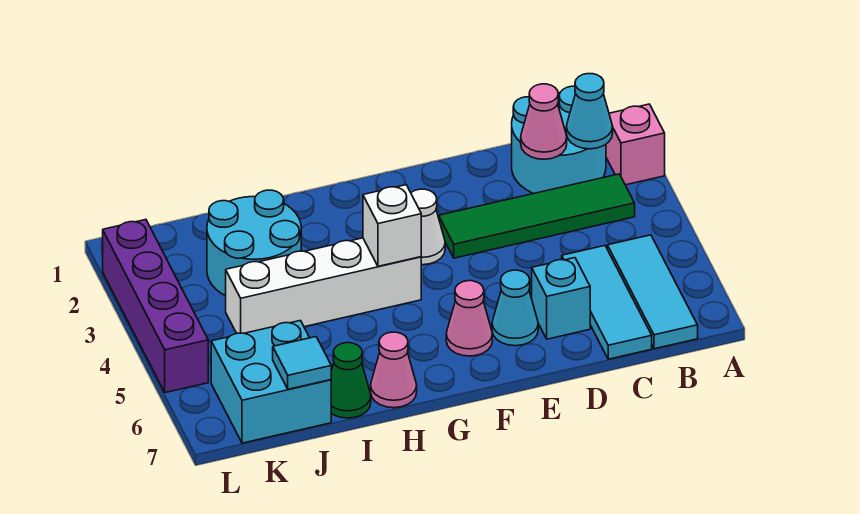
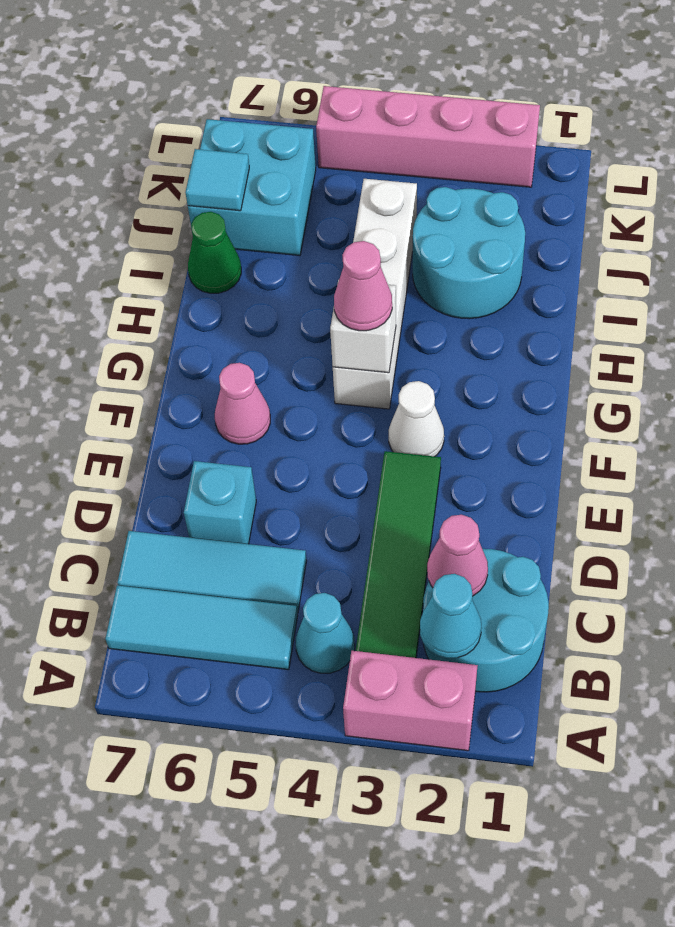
pink brick A2 level 1 -> pink brick A2:A3 level 1
cyan cone E6 level 1 -> cyan cone B4 level 1
pink cone H7 level 1 -> pink cone G4 level 3
purple brick L2:L5 level 1 -> pink brick L2:L5 level 1

